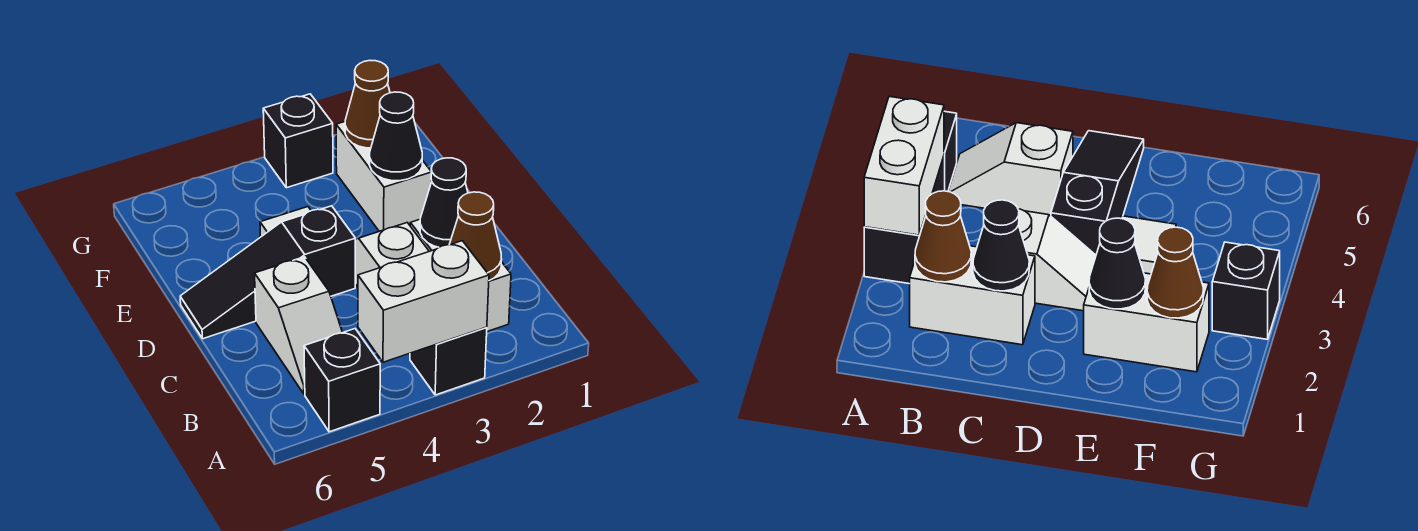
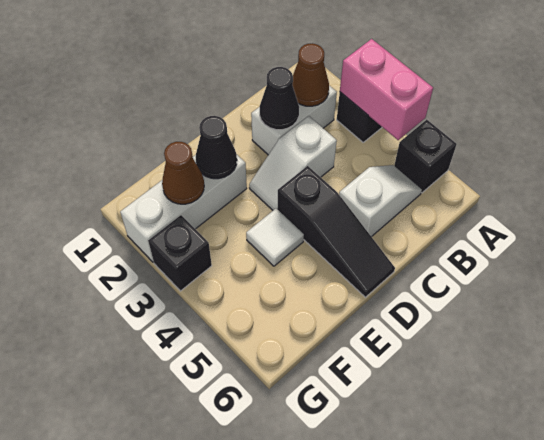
white brick A3:A4 level 2 -> pink brick A3:A4 level 2
white brick E2:F2 level 1 -> white brick E2:G2 level 1

